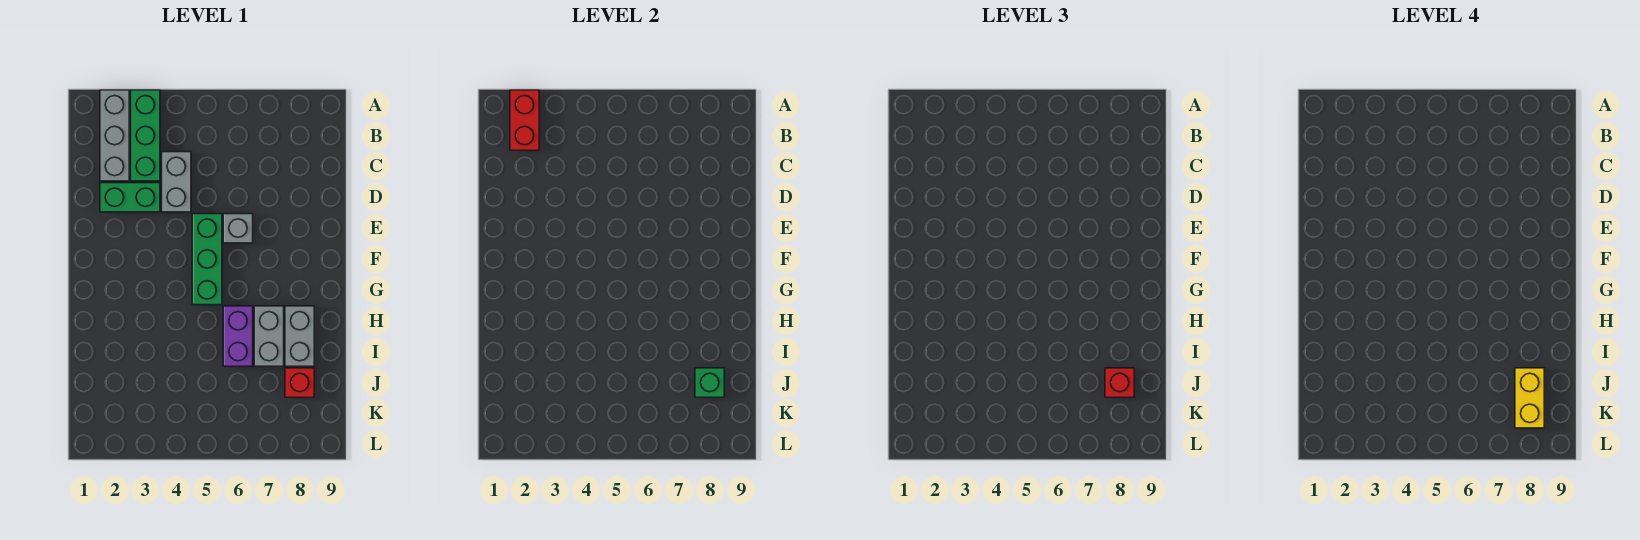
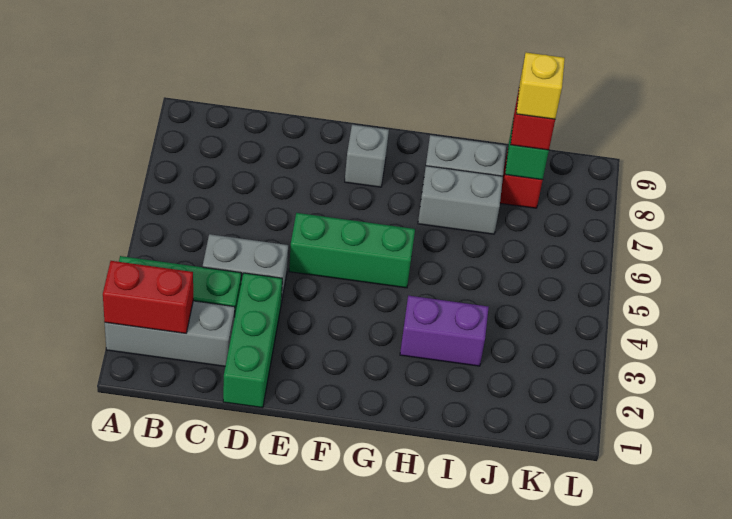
green brick D2:D3 level 1 -> green brick D1:D3 level 1
grey brick E6 level 1 -> grey brick F8 level 1
purple brick H6:I6 level 1 -> purple brick H3:I3 level 1
yellow brick J8:K8 level 4 -> yellow brick J8 level 4

